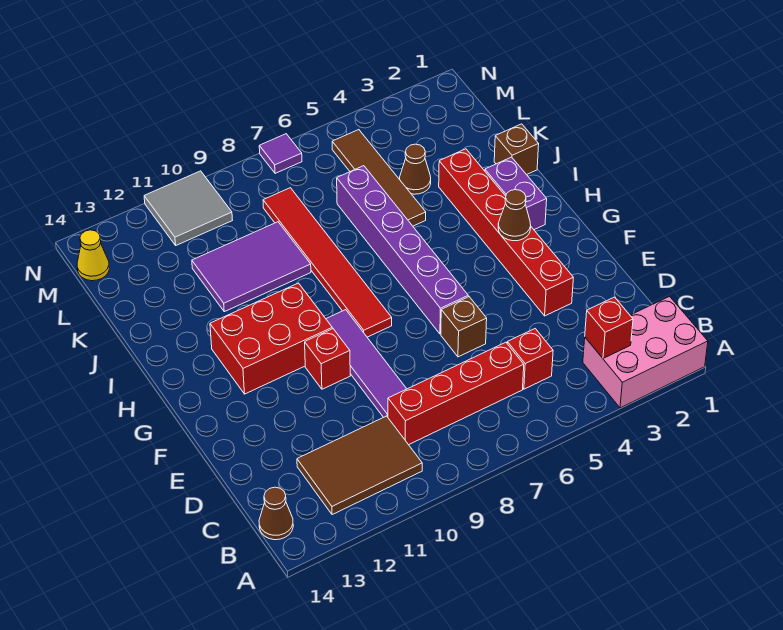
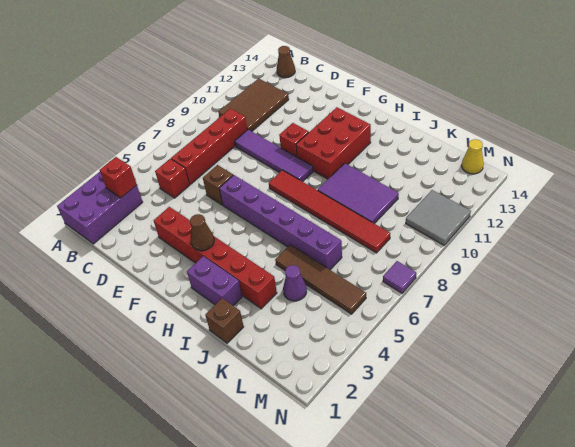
pink brick A1:B3 level 1 -> purple brick A1:B3 level 1
purple tile J9:K11 level 1 -> purple tile I9:K10 level 1
brown cone K4 level 1 -> purple cone K4 level 1

